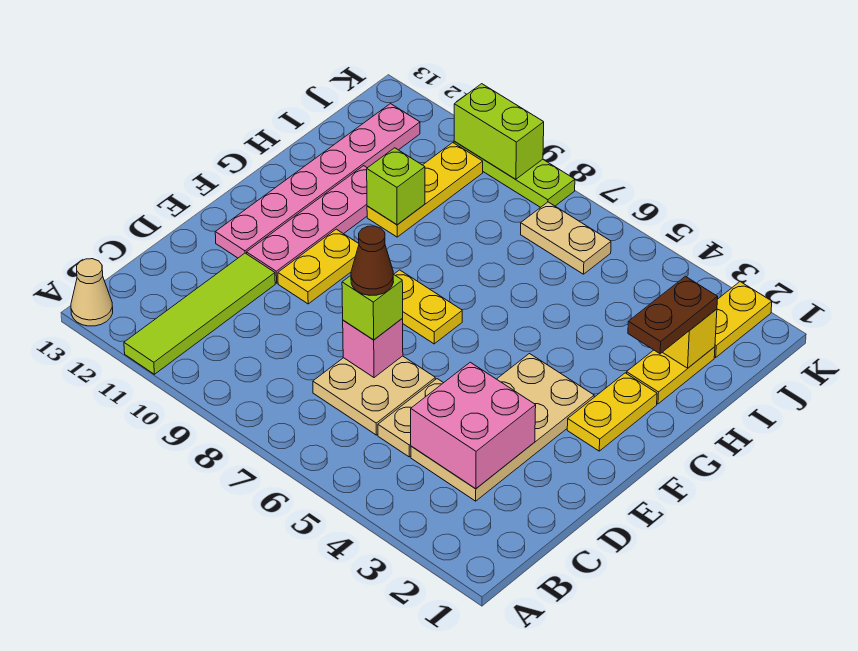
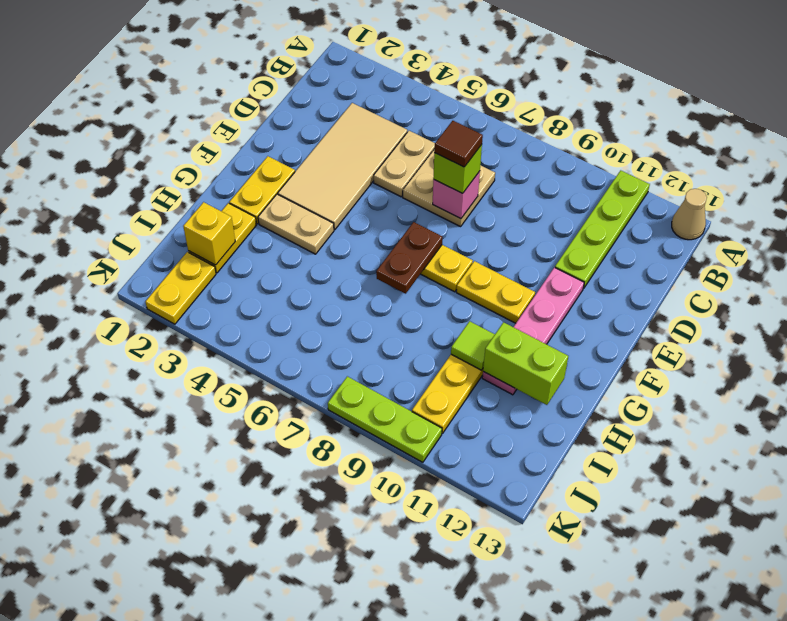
lime tile A11:D11 level 1 -> lime plate A11:D11 level 1
tan plate C3:F4 level 1 -> tan tile C3:F4 level 1
pink brick C3:D4 level 2 -> none
brown cone D7 level 4 -> brown tile D7 level 4
yellow plate E10:F10 level 1 -> yellow plate F9:F10 level 1
pink plate E12:J12 level 1 -> none
brown plate H2:I2 level 3 -> brown plate F7:G7 level 2
lime brick H10 level 2 -> lime tile H10 level 2
tan plate J6:J7 level 1 -> tan plate G3:G4 level 1
lime brick K9:K10 level 2 -> lime brick H11:H12 level 2

